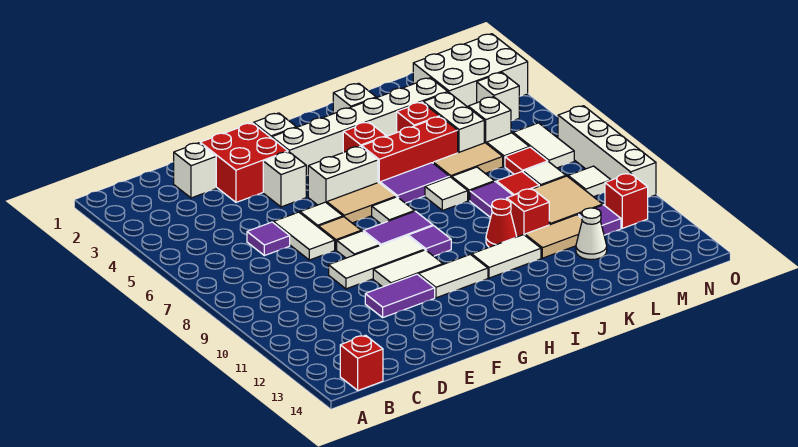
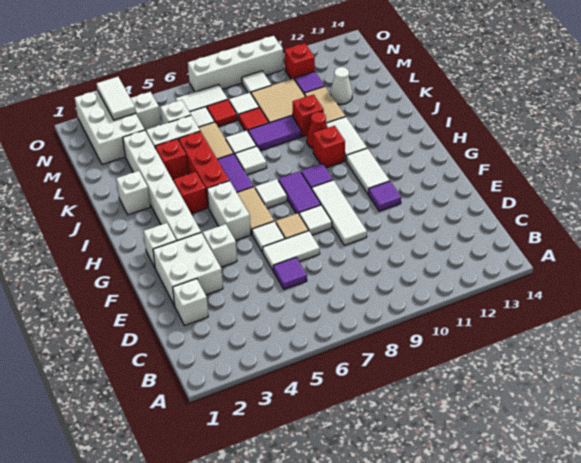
red brick B14 level 1 -> red brick I10 level 1
red brick E2:F3 level 1 -> white brick E2:F3 level 1
purple tile E11:F11 level 1 -> purple tile F11 level 1
white tile F10:G10 level 1 -> white tile N3:O3 level 2

